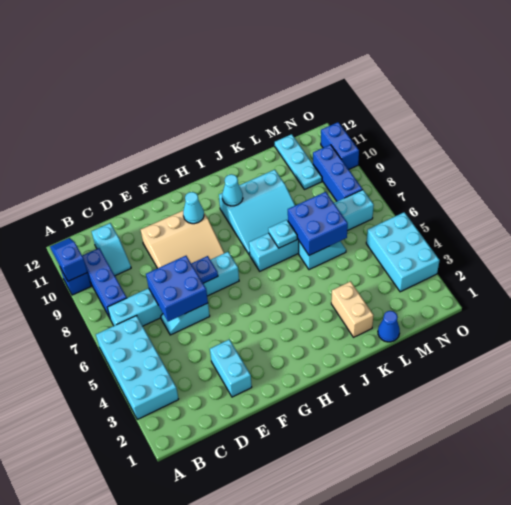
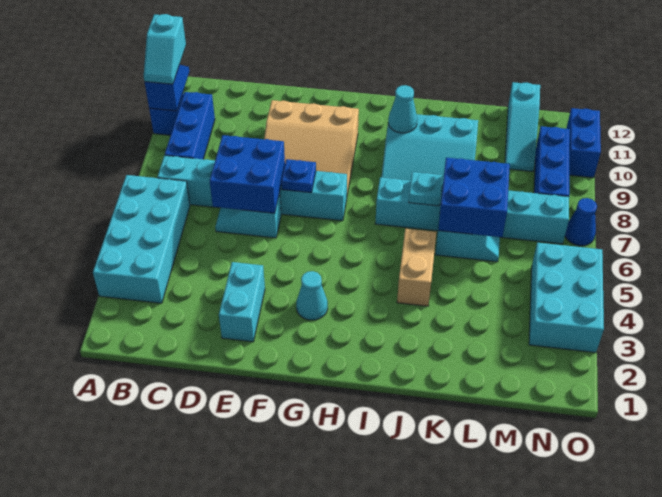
cyan slope C10:C11 level 1 top 11 -> cyan slope A10:A11 level 3 top 11
cyan cone G10 level 2 -> cyan cone G3 level 1
tan brick K2:K3 level 1 -> tan brick J4:J5 level 1
blue cone L1 level 1 -> blue cone O7 level 1
cyan plate M10:M12 level 1 -> cyan slope M10:M12 level 1 top 12

